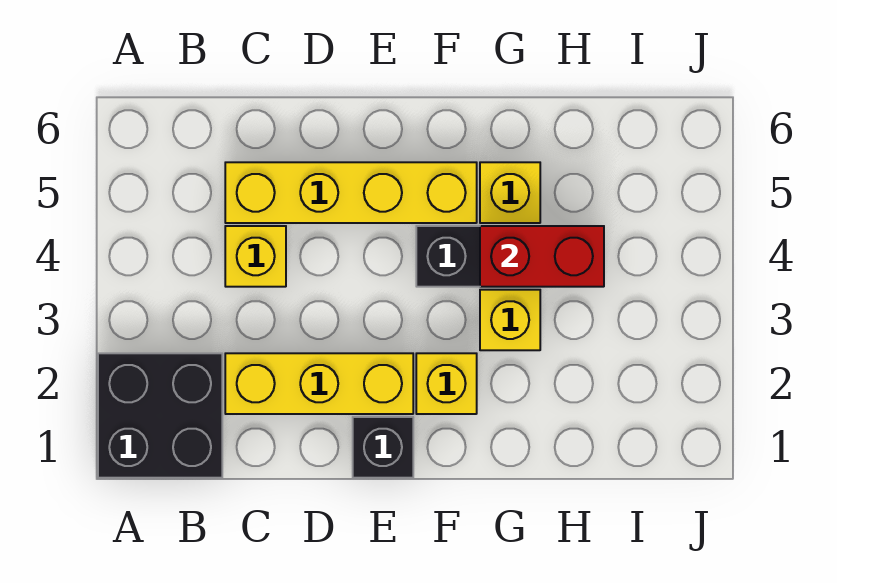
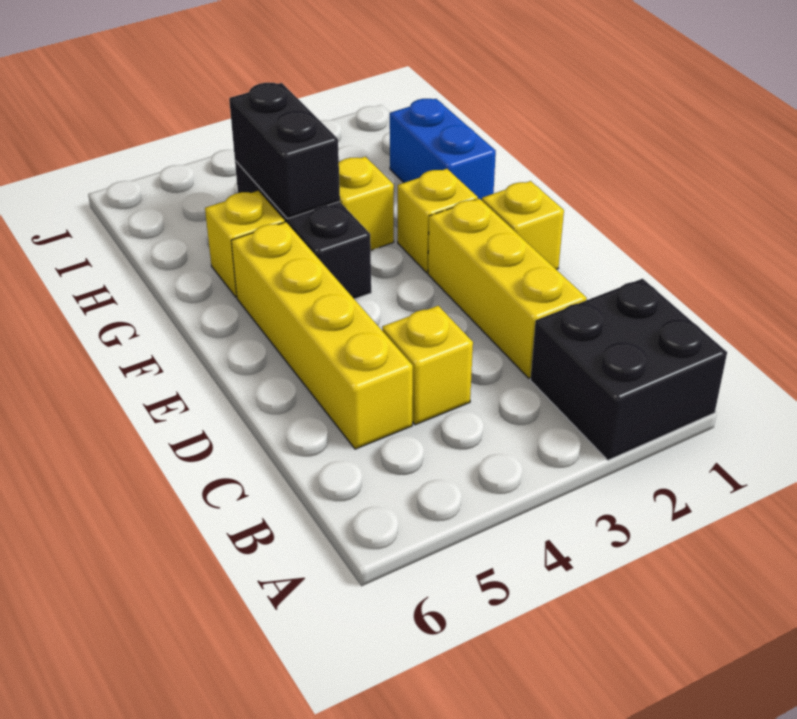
black brick E1 level 1 -> yellow brick E1 level 1
none -> blue brick G1:H1 level 1
red brick G4:H4 level 2 -> black brick G4:H4 level 2

